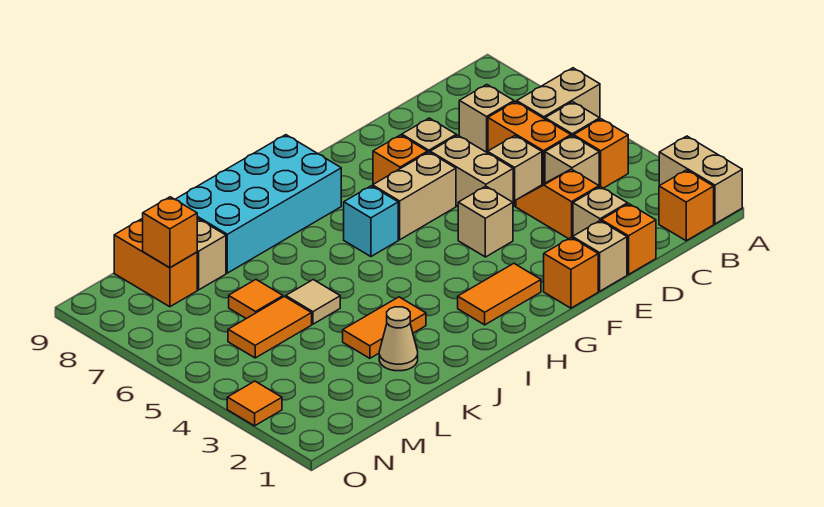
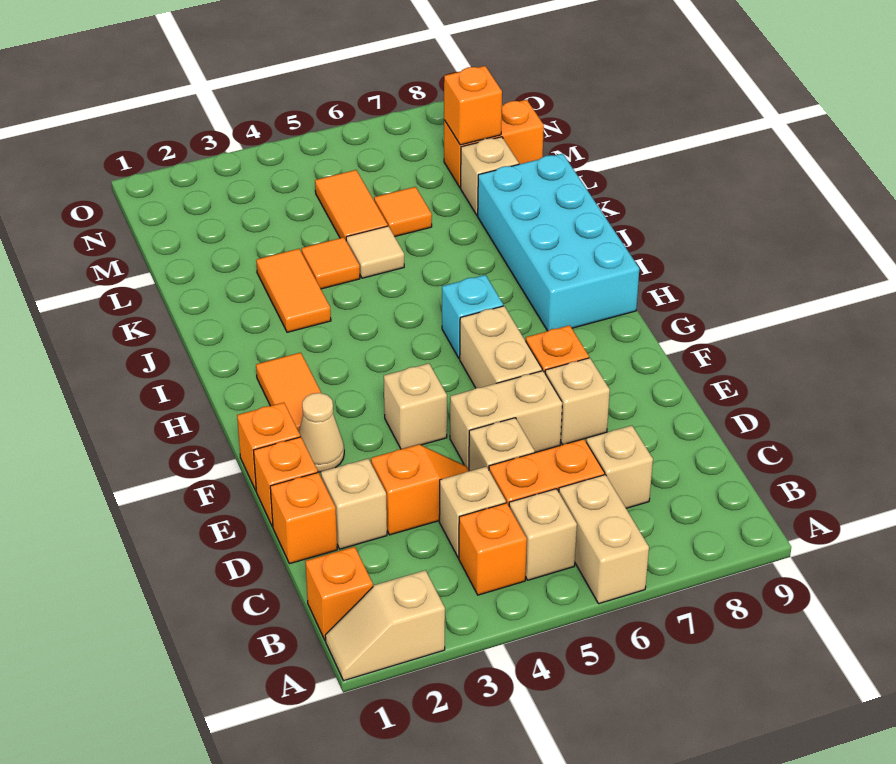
tan brick A1:A2 level 1 -> tan slope A1:A2 level 1 top 2
tan brick E1 level 1 -> orange brick E1 level 1
tan cone K2 level 1 -> tan cone F2 level 1
orange tile O3 level 1 -> orange tile K4 level 1

